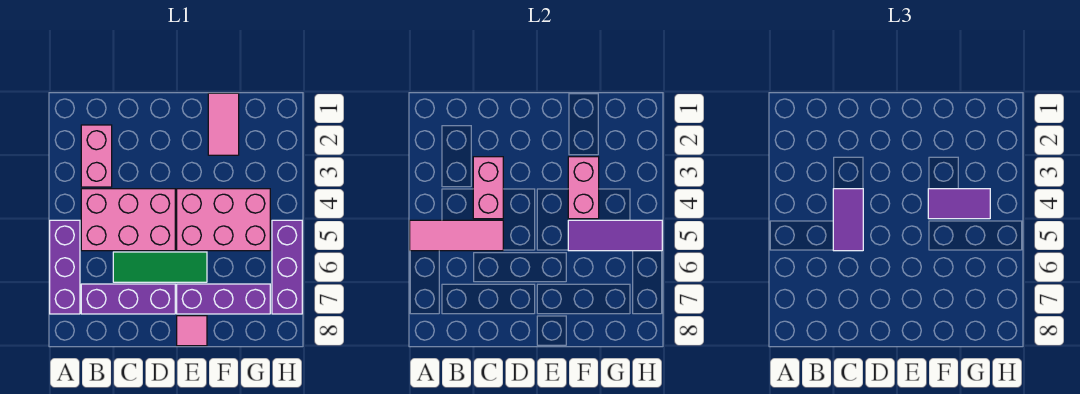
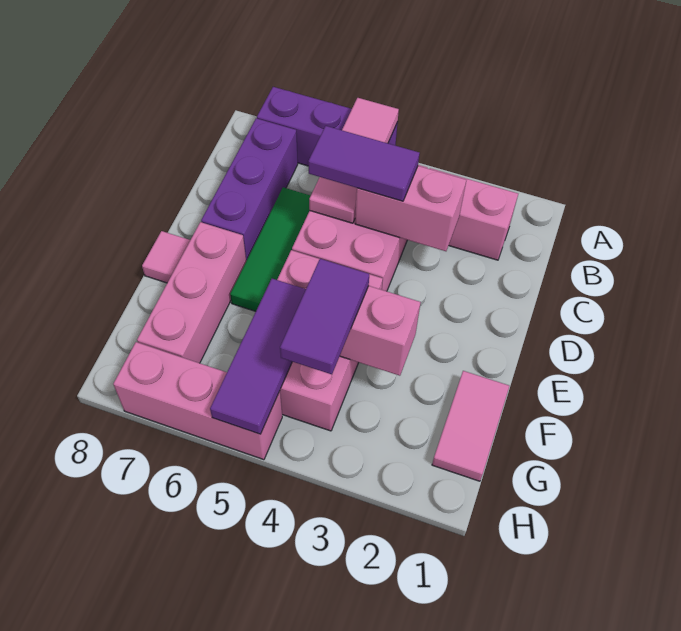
purple brick E7:G7 level 1 -> pink brick E7:G7 level 1
pink tile F1:F2 level 1 -> pink tile F1:G1 level 1
purple brick H5:H7 level 1 -> pink brick H5:H7 level 1

